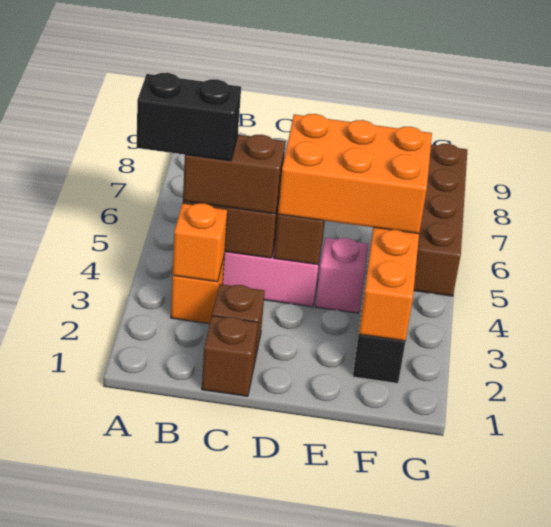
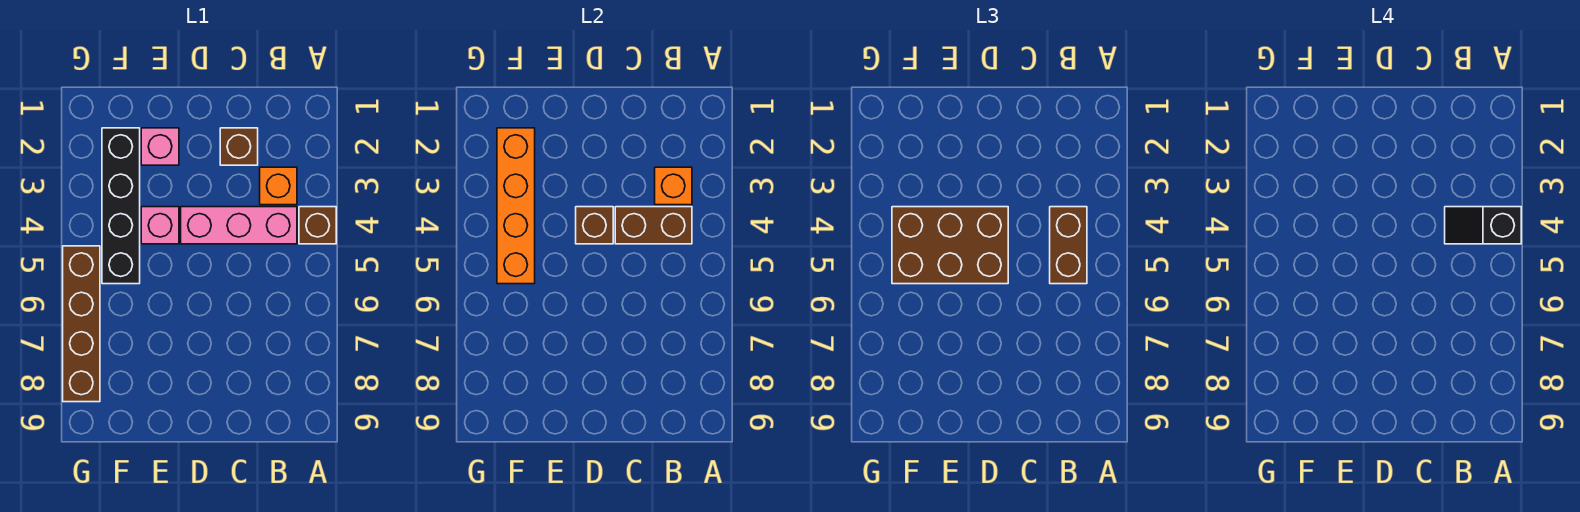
black brick A4:B4 level 4 -> black slope A4:B4 level 4 top A
brown brick B4:C4 level 3 -> brown brick B4:B5 level 3
brown brick C1 level 1 -> brown brick A4 level 1
orange brick D4:F5 level 3 -> brown brick D4:F5 level 3
none -> pink brick E2 level 1

